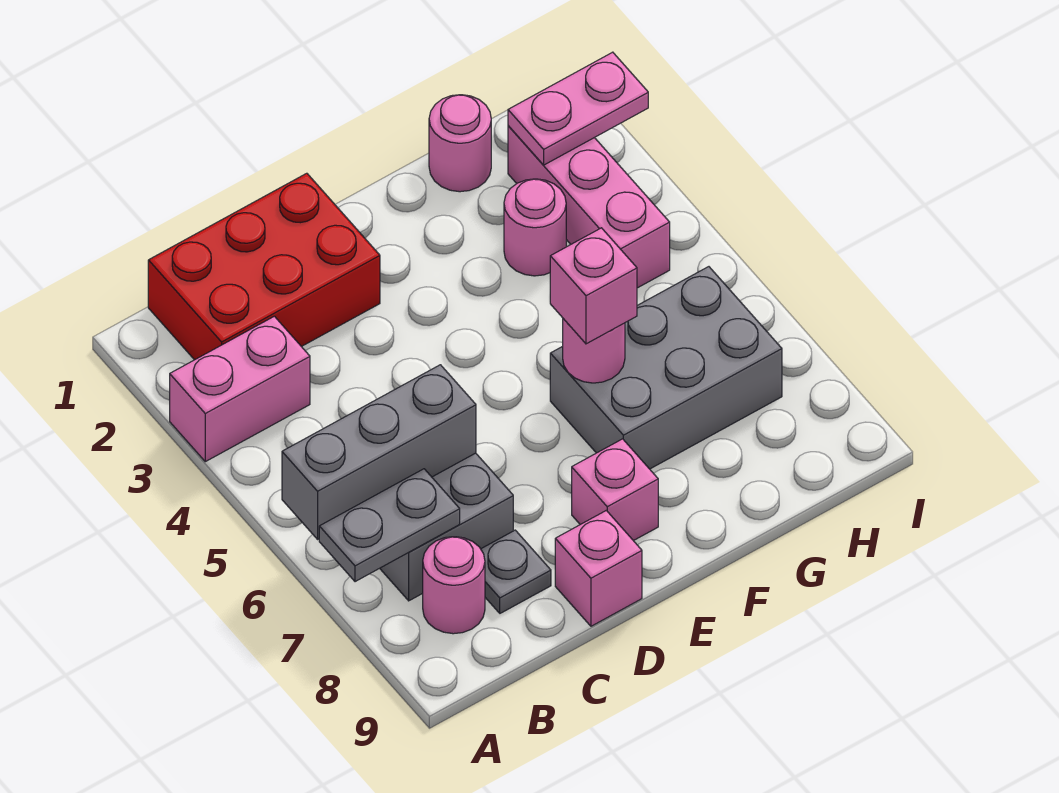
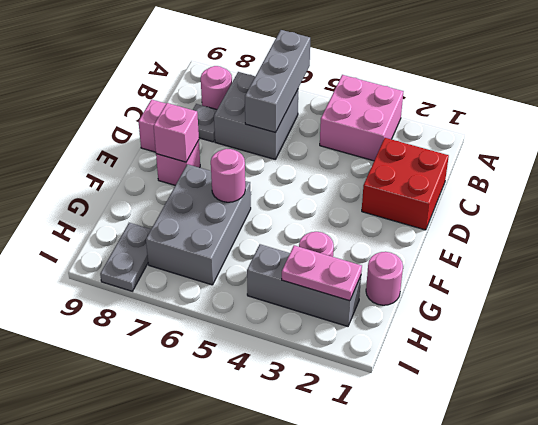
pink brick A3:B3 level 1 -> pink brick A3:B4 level 1
grey plate A7:B7 level 2 -> grey plate H8:I8 level 1
red brick B1:D2 level 1 -> red brick C1:D2 level 1
pink brick F6 level 3 -> pink brick E8 level 2
pink brick H2:H4 level 1 -> grey brick H2:H4 level 1
pink plate H2:I2 level 2 -> pink plate H2:H3 level 2

